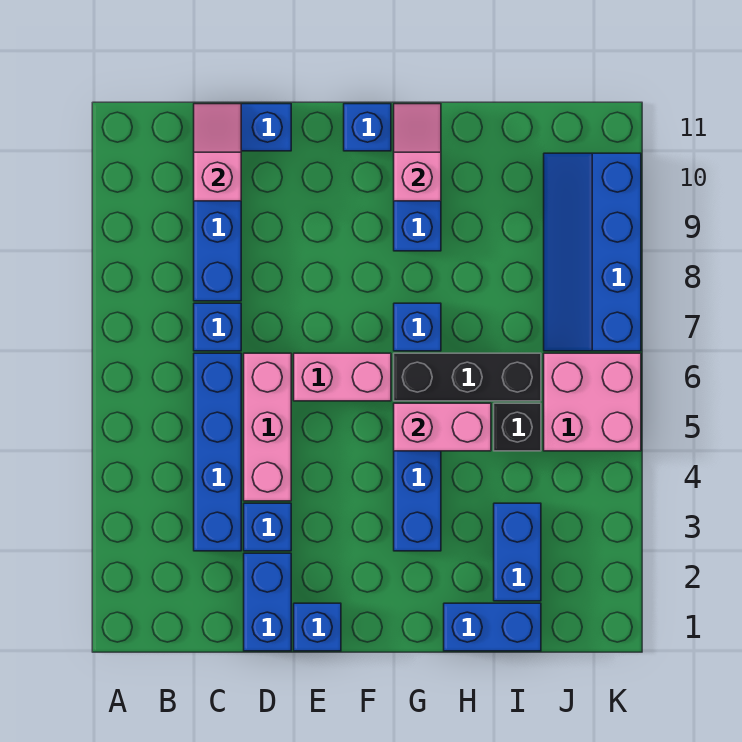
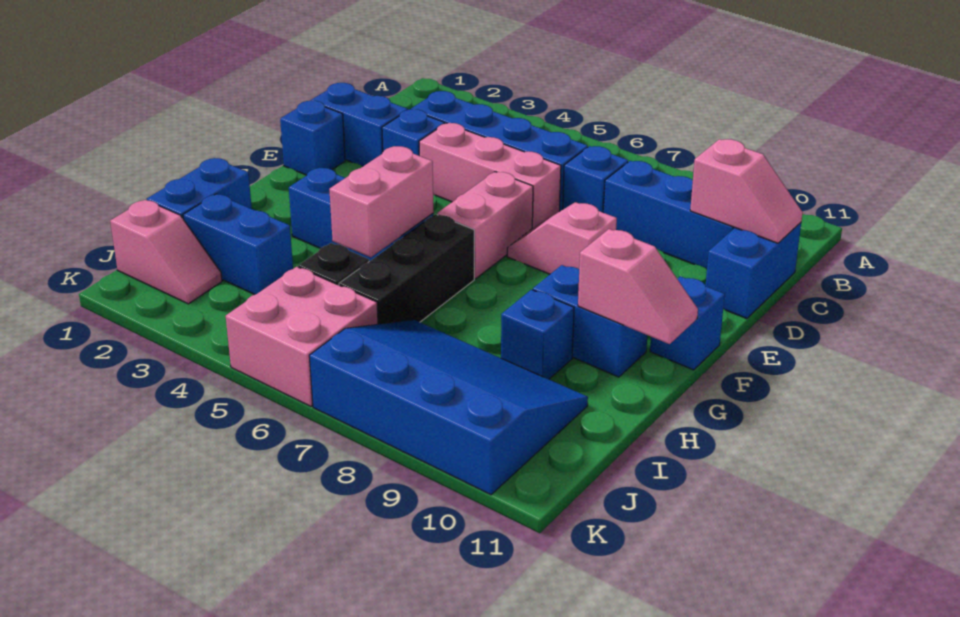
none -> pink slope E7:E8 level 1 top 8
blue brick G7 level 1 -> blue brick H9 level 1
none -> pink slope J1:J2 level 1 top 1
blue slope J7:K10 level 1 top K -> blue slope I7:K10 level 1 top K

